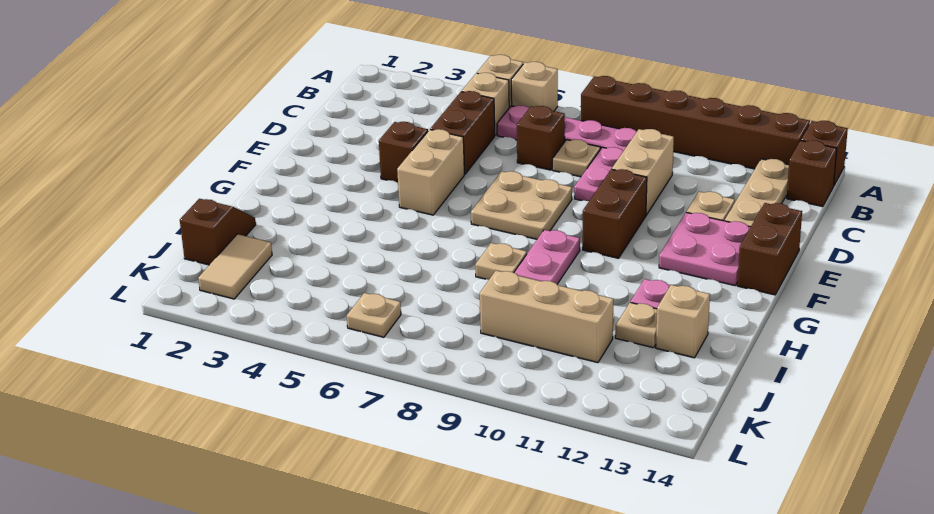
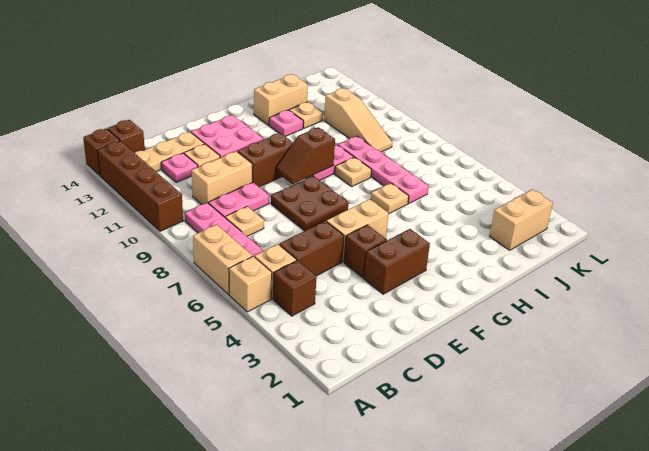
tan brick A6 level 1 -> tan brick A6:A7 level 1
brown brick A8:A13 level 1 -> brown brick A10:A13 level 1
brown brick C7 level 1 -> brown brick B4 level 1
none -> pink plate C12 level 1
tan plate E7:F8 level 1 -> brown plate E7:F8 level 1
brown brick E14:F14 level 1 -> brown brick E3:F3 level 1
brown slope I1:J1 level 1 top J -> brown slope F9:G9 level 2 top G
none -> pink plate I6:I9 level 1
tan brick I13 level 1 -> tan brick H13:I13 level 1
tan tile J2:K2 level 1 -> tan brick J2:K2 level 1
tan brick J9:J11 level 1 -> tan slope J9:J11 level 1 top 11
tan plate K6 level 1 -> tan plate H6 level 1

